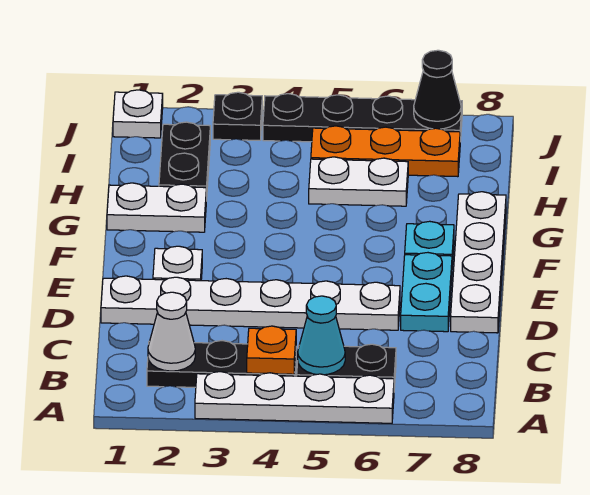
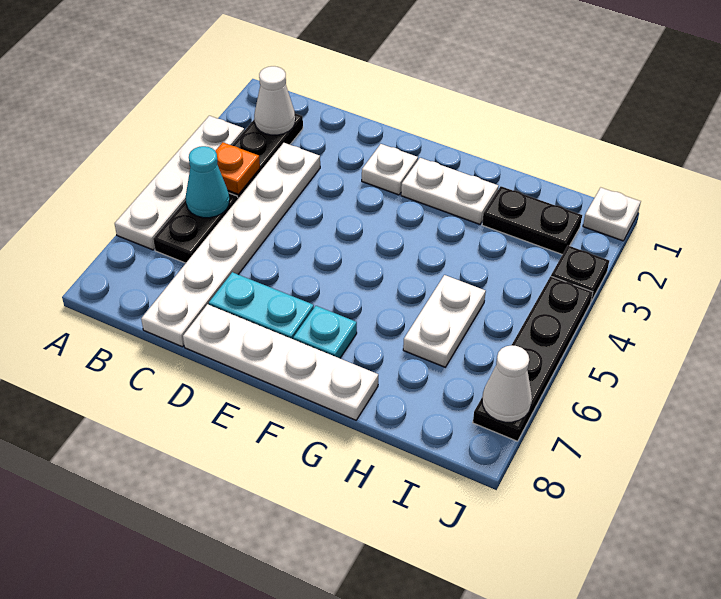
white plate D1:D6 level 1 -> white plate C3:C8 level 1
white plate G1:G2 level 1 -> white plate F2:G2 level 1
orange plate I5:I7 level 1 -> none
black cone J7 level 2 -> white cone J7 level 2

